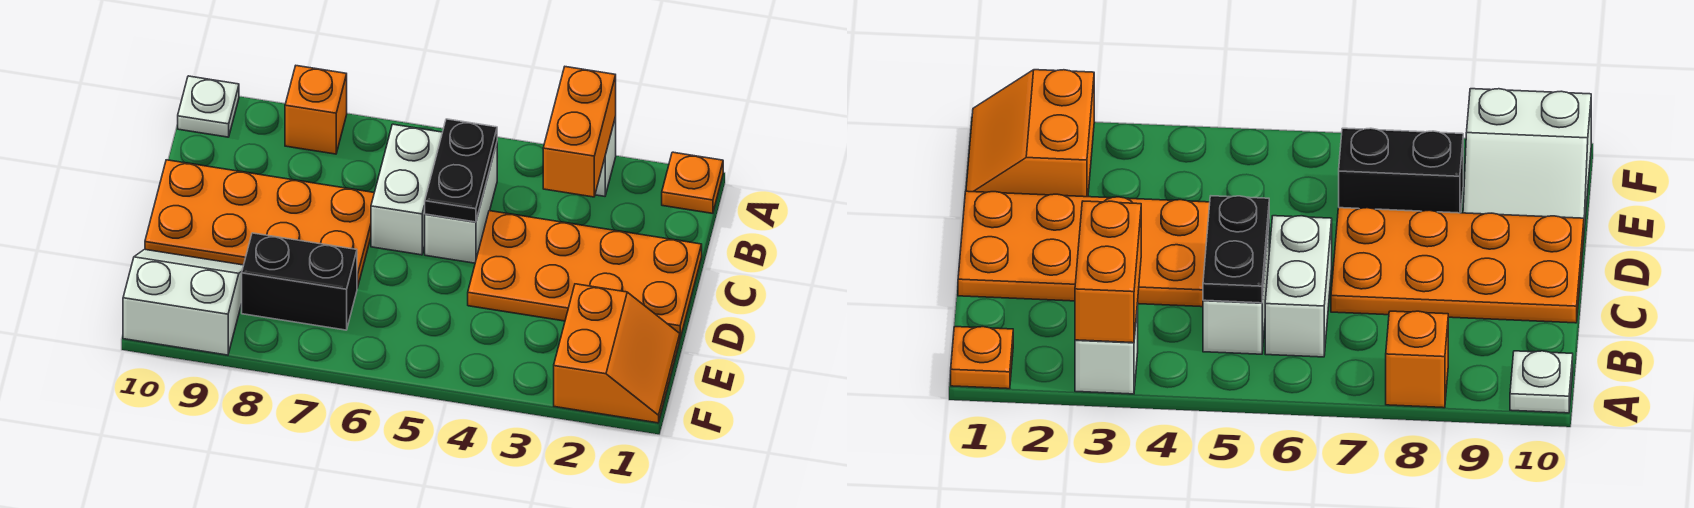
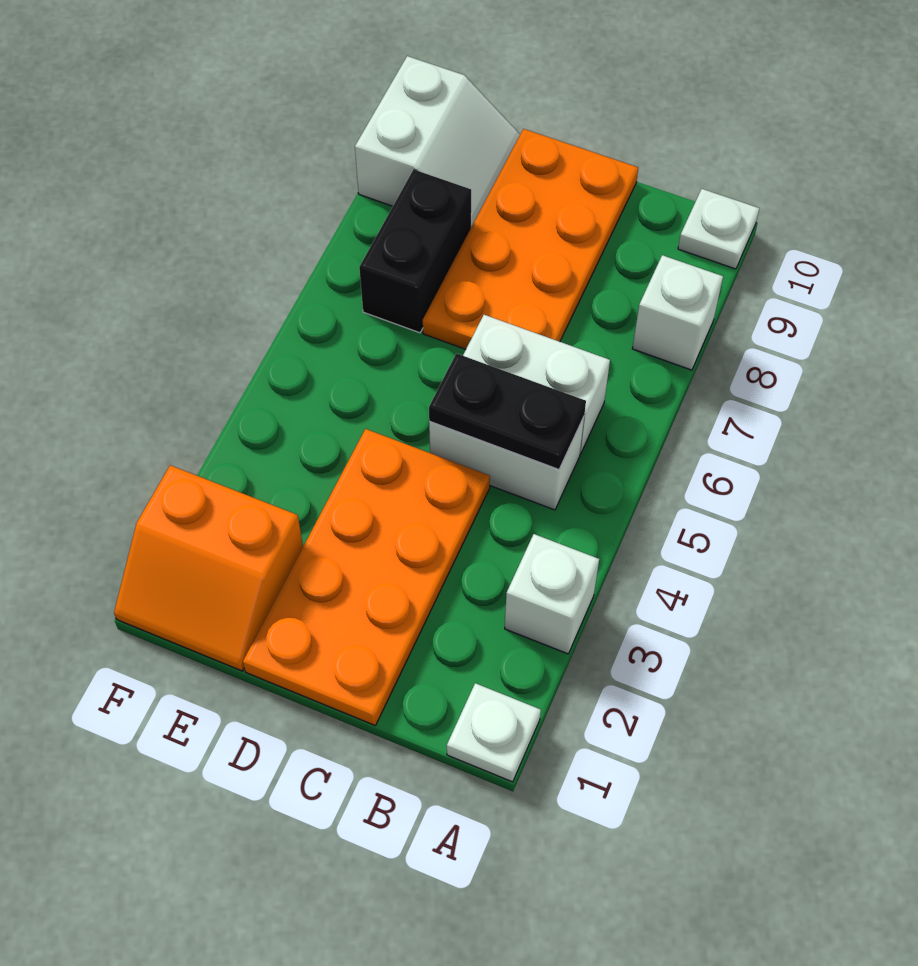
orange plate A1 level 1 -> white plate A1 level 1
orange brick A3:B3 level 2 -> none
orange brick A8 level 1 -> white brick A8 level 1

